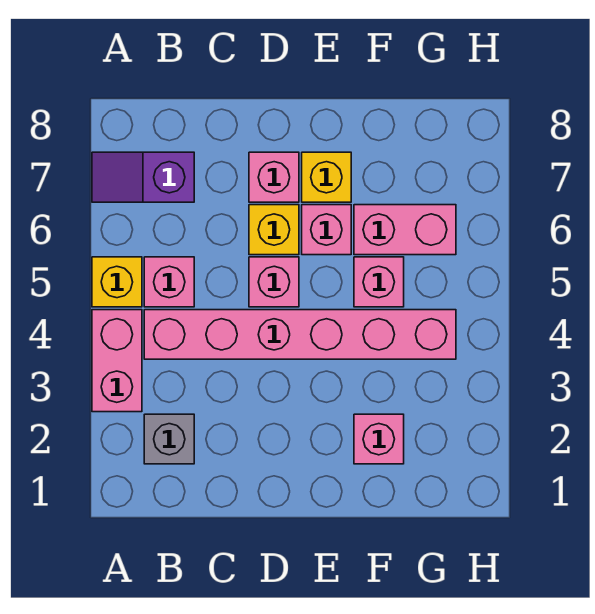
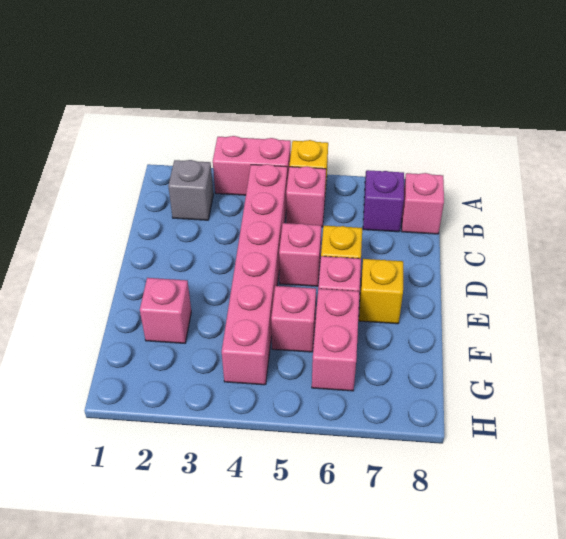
pink brick D7 level 1 -> pink brick B8 level 1

